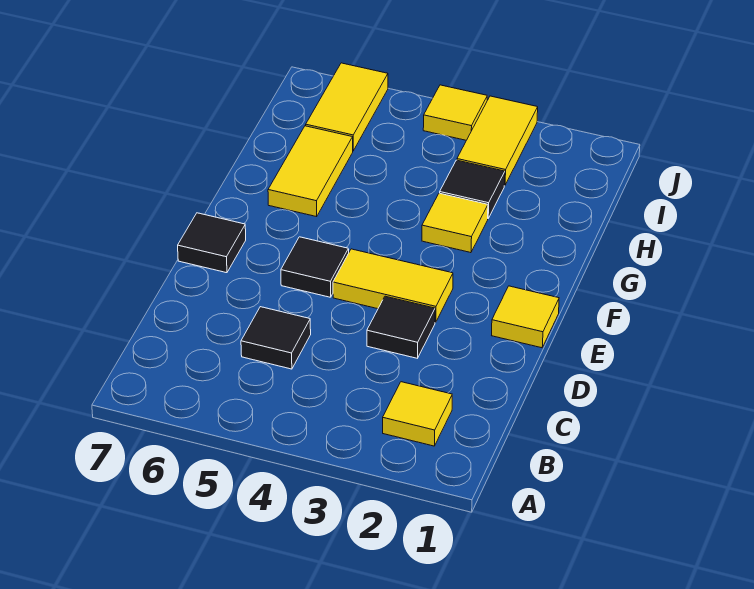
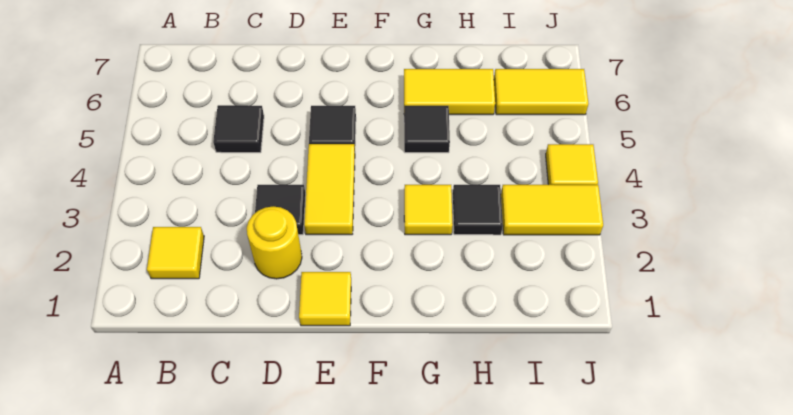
none -> yellow round brick D2 level 1
black tile E7 level 1 -> black tile G5 level 1

